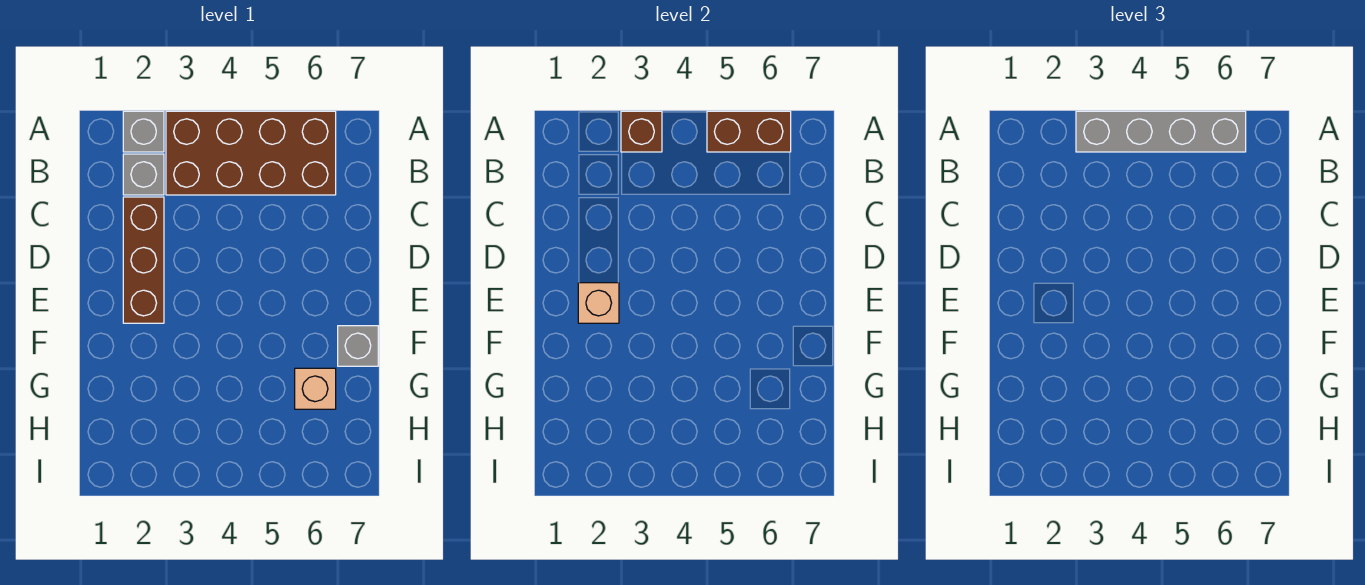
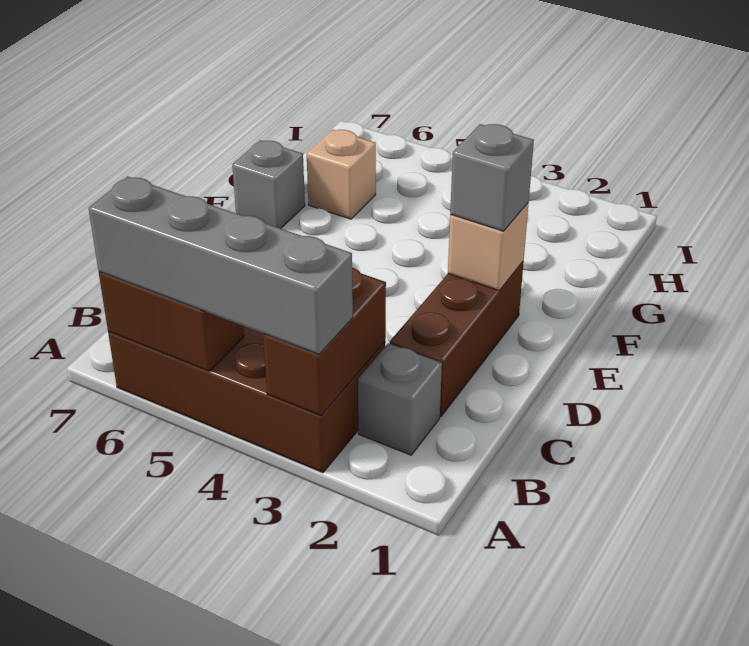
grey brick A2 level 1 -> grey brick E2 level 3
brown brick A3 level 2 -> brown brick A3:B3 level 2

